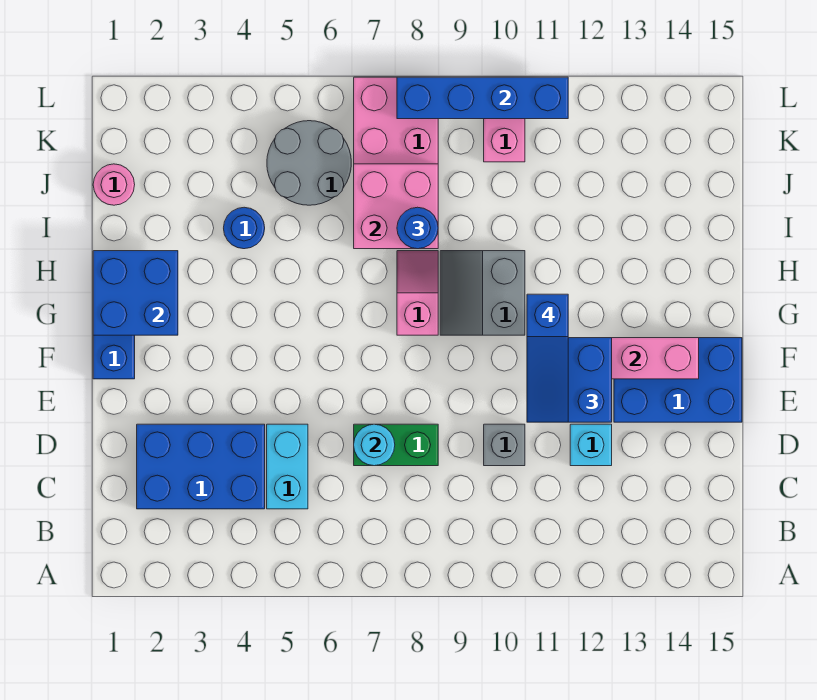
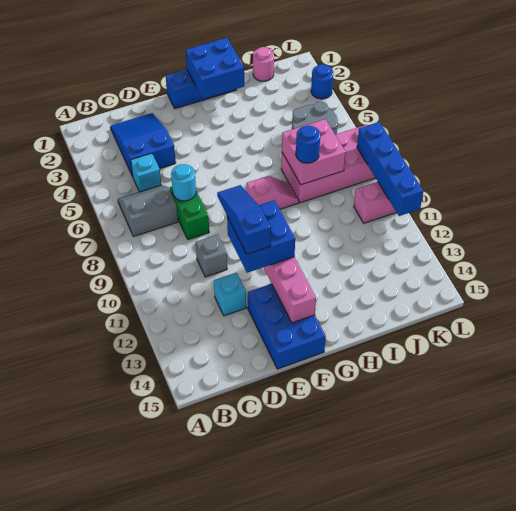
blue brick C2:D4 level 1 -> blue slope C2:D4 level 1 top 4
cyan brick C5:D5 level 1 -> cyan brick C5 level 1
blue slope E11:G11 level 4 top G -> blue slope E10:E12 level 4 top 12
grey slope G9:H10 level 1 top 10 -> grey slope B6:C7 level 1 top 7
blue round brick I4 level 1 -> blue round brick L3 level 1

